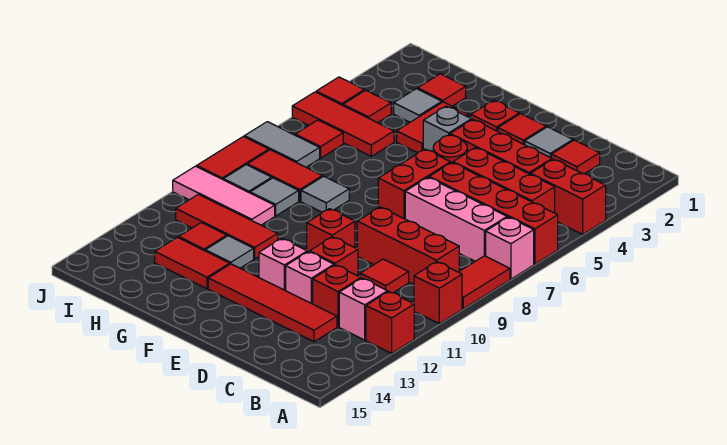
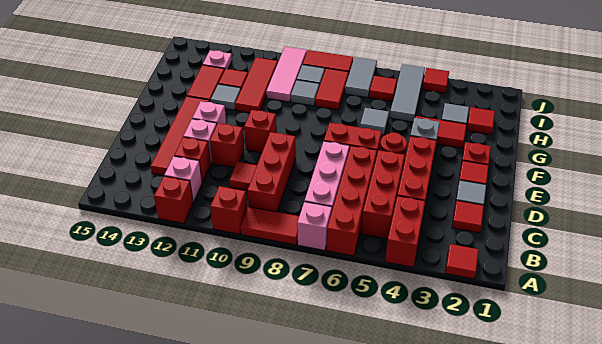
grey tile G8 level 1 -> grey tile G6 level 1
red tile H5:J5 level 1 -> grey tile H5:J5 level 1
red tile I4 level 1 -> red tile A2 level 1
none -> pink plate I13 level 1

